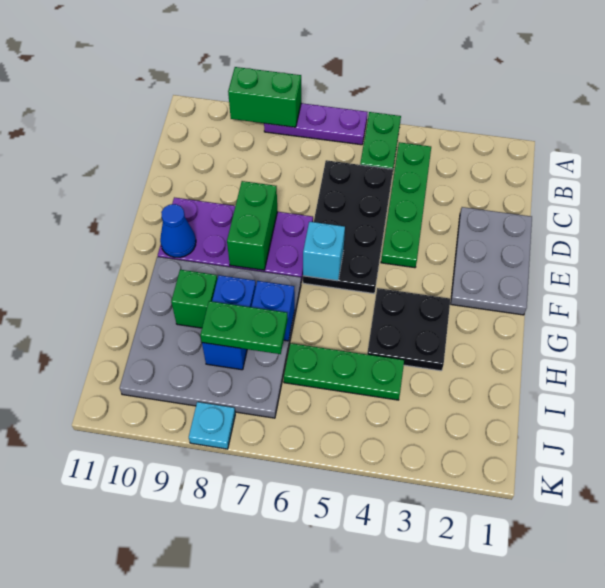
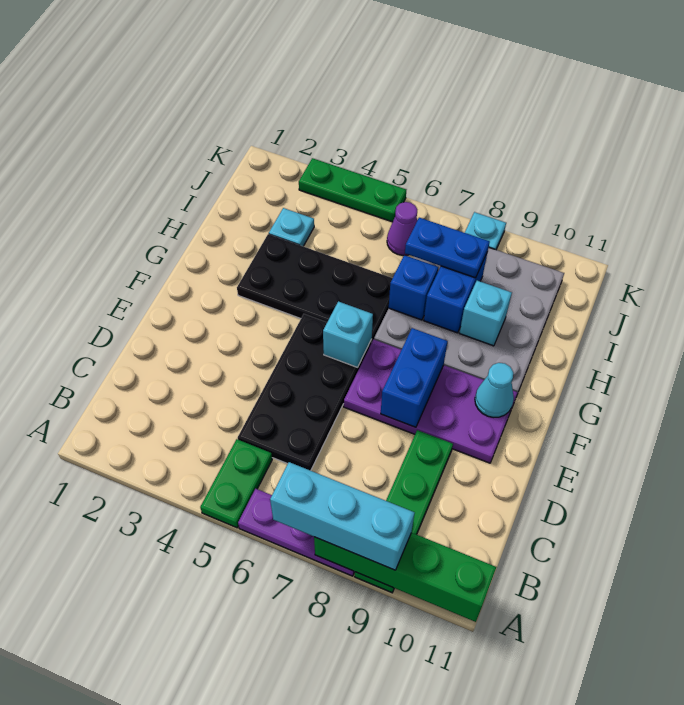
none -> cyan brick A7:A9 level 3
green brick A8:A9 level 2 -> green brick A8:A11 level 2
green plate B4:E4 level 1 -> green plate A9:D9 level 1
grey plate D1:F2 level 1 -> none
green brick E8:F8 level 2 -> blue brick E8:F8 level 2
blue cone F10 level 2 -> cyan cone F10 level 2
black plate G3:H4 level 1 -> black plate G3:H6 level 1
green brick H9 level 2 -> cyan brick H9 level 2
none -> cyan plate I3 level 1
green plate I4:I6 level 1 -> green plate K3:K5 level 1
green plate I7:I8 level 3 -> blue plate I7:I8 level 3
none -> purple cone J6 level 1

